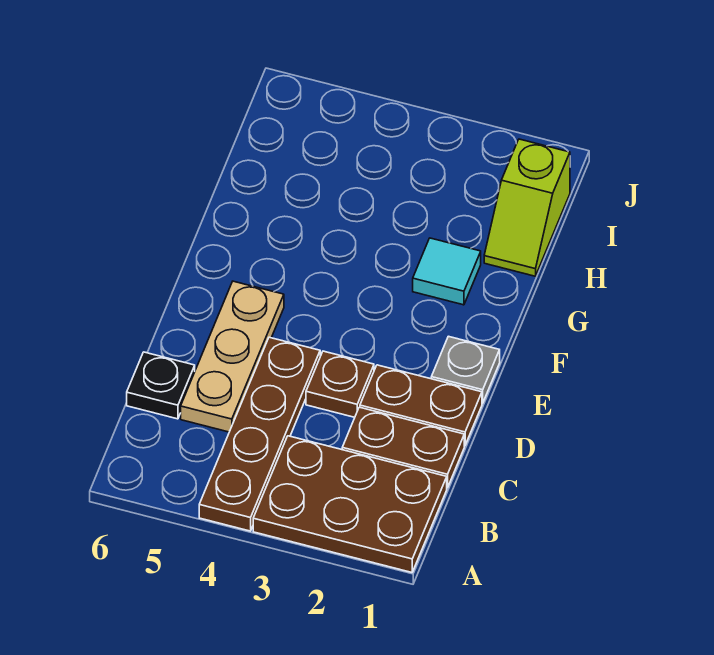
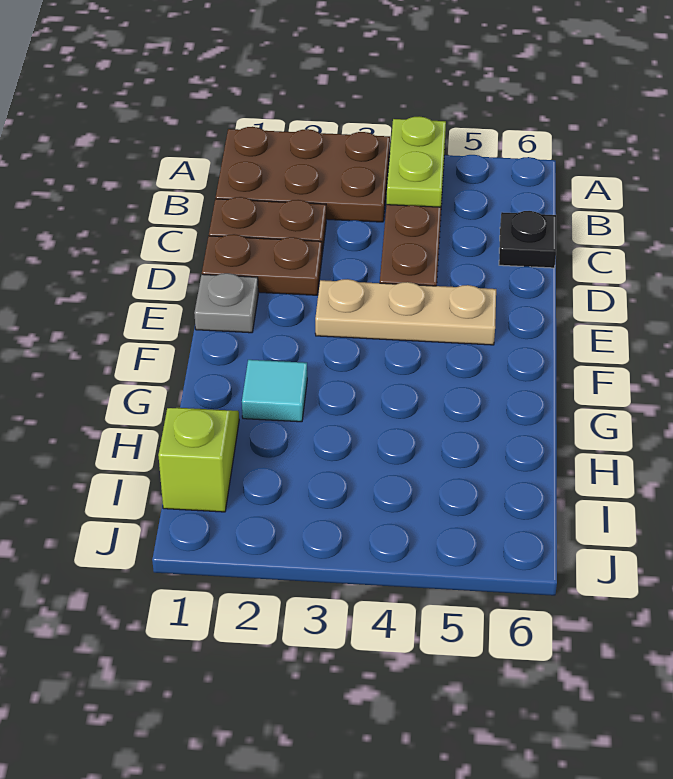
none -> lime plate A4:B4 level 2
tan plate C5:E5 level 1 -> tan plate E3:E5 level 1
brown plate D3 level 1 -> none

